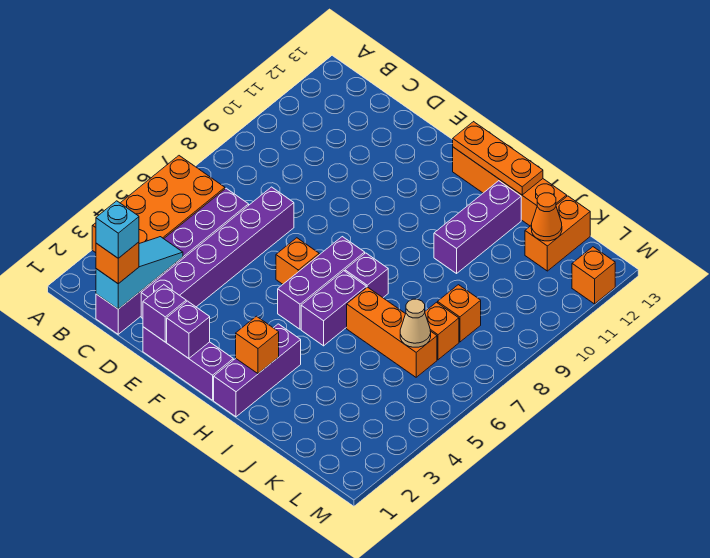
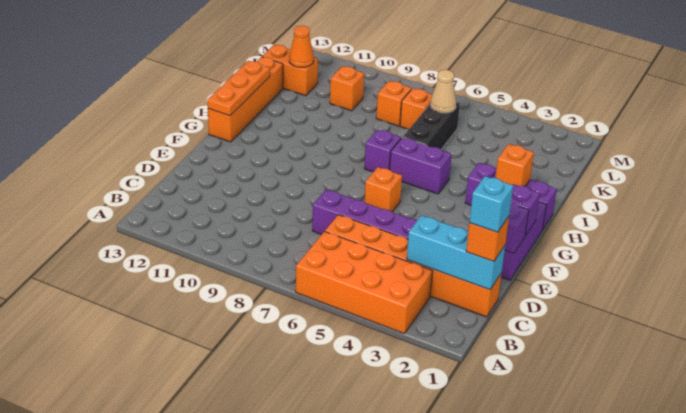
purple brick C1:C6 level 1 -> orange brick C1:C6 level 1
cyan slope C1:C3 level 2 top 1 -> cyan brick C1:C3 level 2
purple brick G5:G7 level 1 -> none
orange brick I6:K6 level 1 -> black brick I6:K6 level 1
purple brick I10:I12 level 1 -> none
orange brick M12 level 1 -> orange brick K10 level 1

